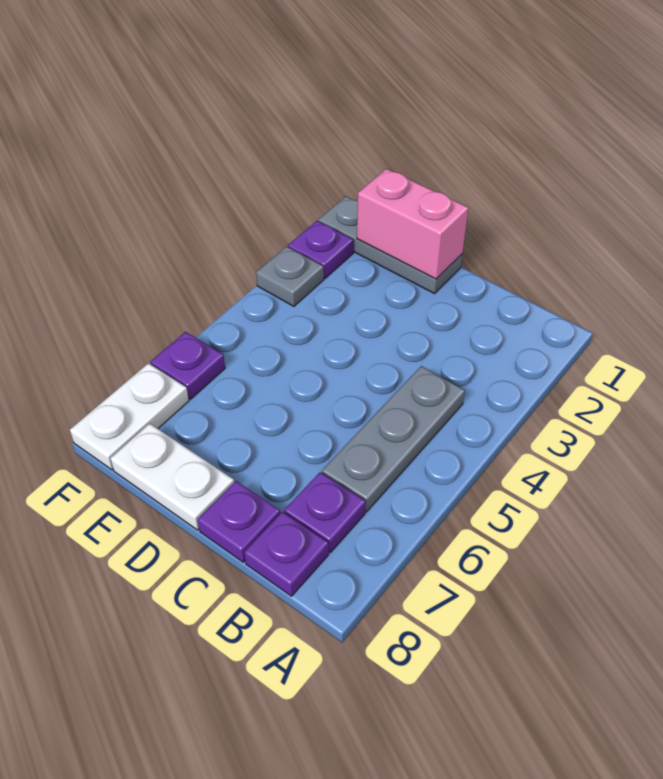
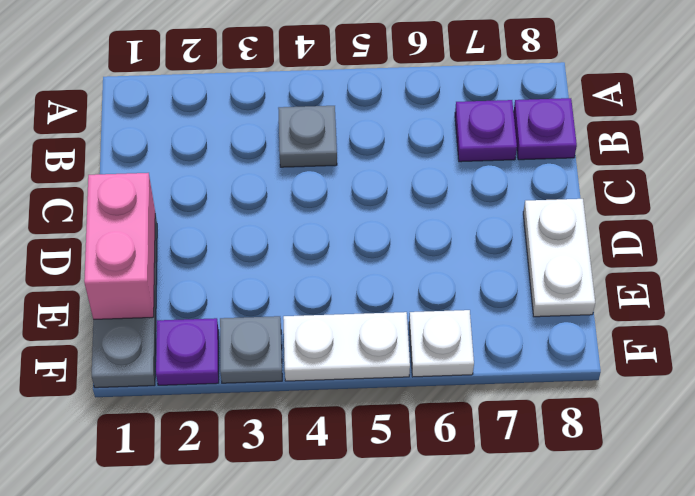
grey plate B4:B6 level 1 -> grey plate B4 level 1
purple plate C8 level 1 -> none
purple plate F6 level 1 -> white plate F6 level 1
white plate F7:F8 level 1 -> white plate F4:F5 level 1

